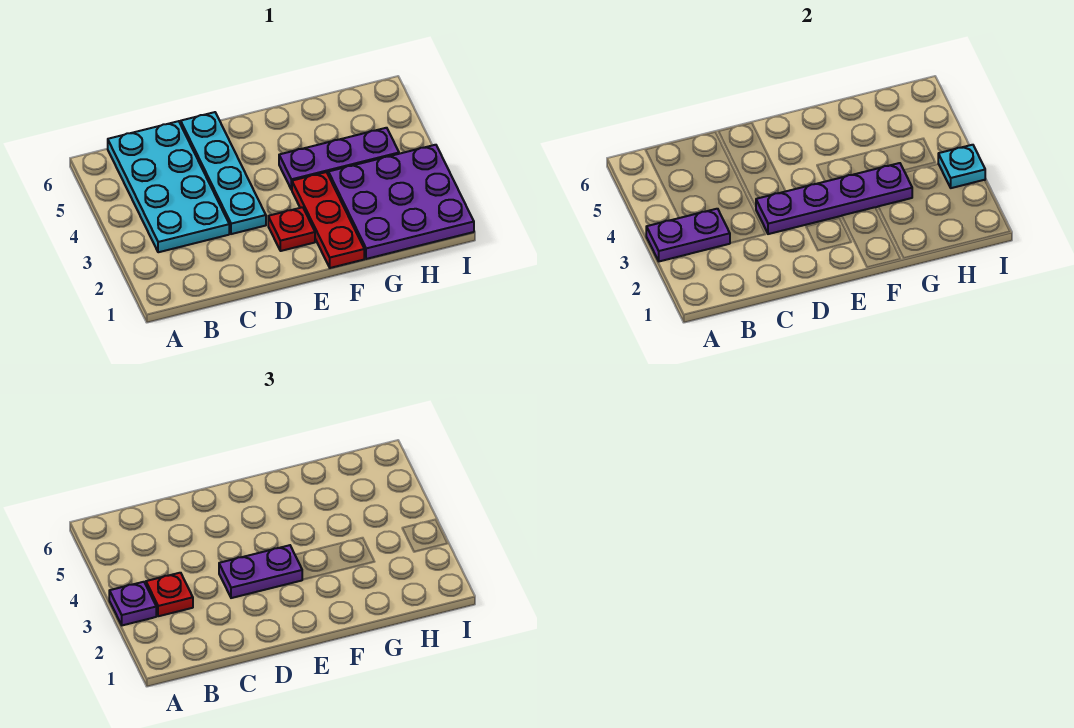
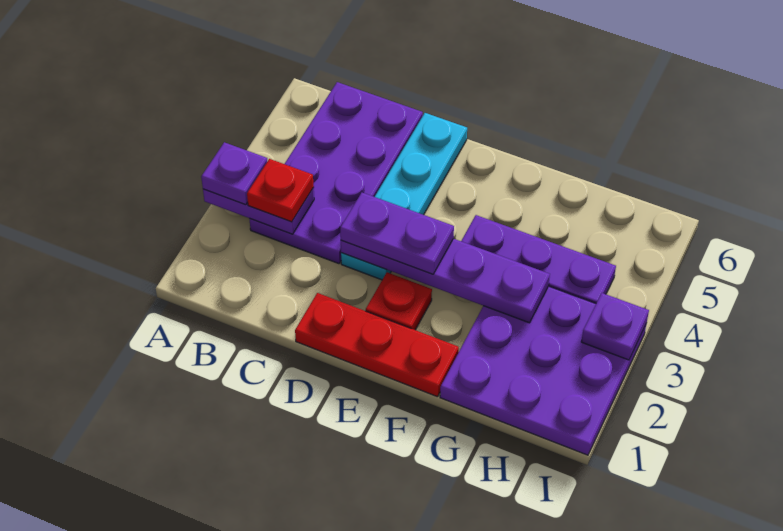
cyan plate B3:C6 level 1 -> purple plate B3:C6 level 1
red plate F1:F3 level 1 -> red plate D1:F1 level 1
cyan plate I3 level 2 -> purple plate I3 level 2

